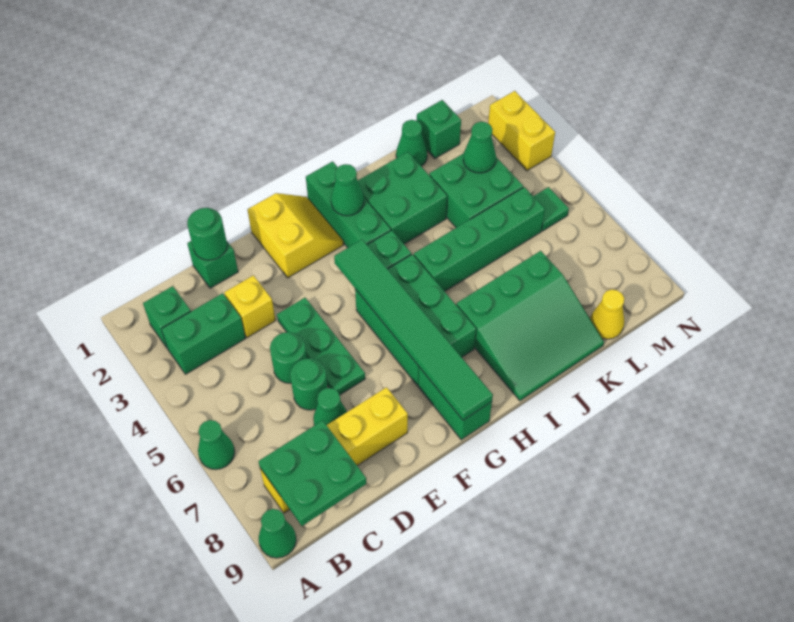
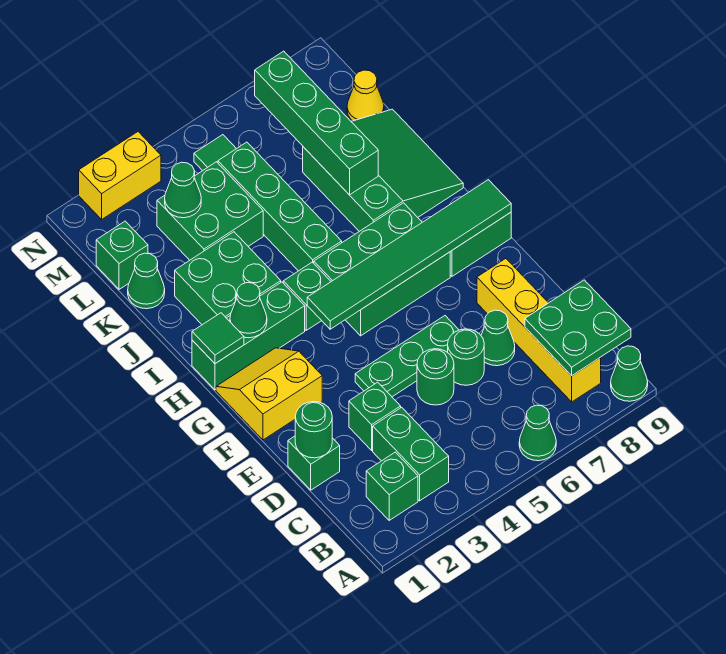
yellow brick D3 level 1 -> green brick D3 level 1
none -> green tile H1 level 2
none -> green brick J7:M7 level 2

